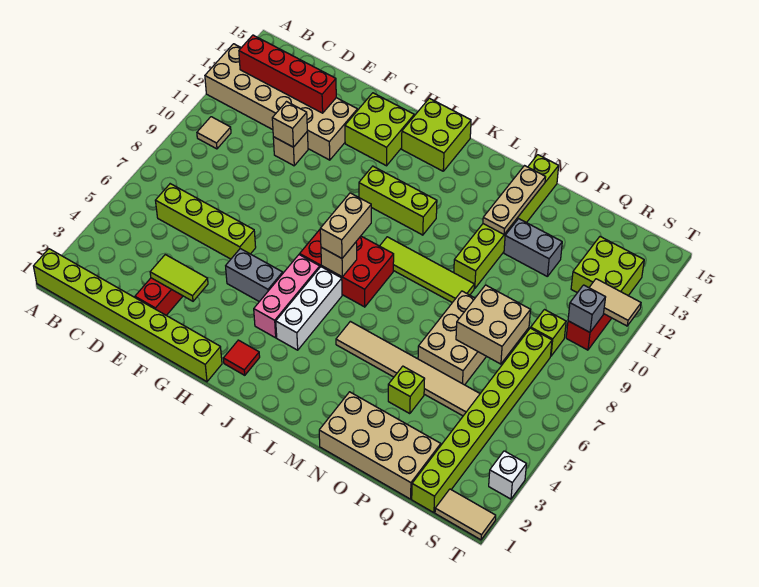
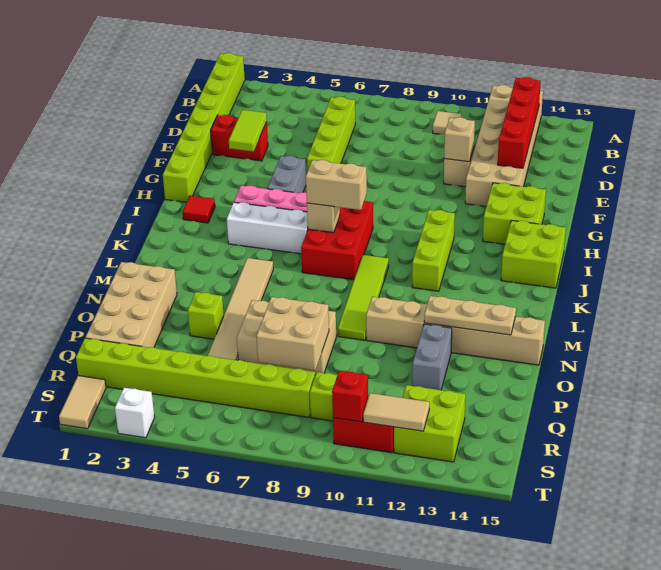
lime brick N10:N15 level 1 -> tan brick N10:N15 level 1
grey brick S10 level 2 -> red brick S10 level 2
tan tile S11:T11 level 2 -> tan tile S11:S12 level 2

